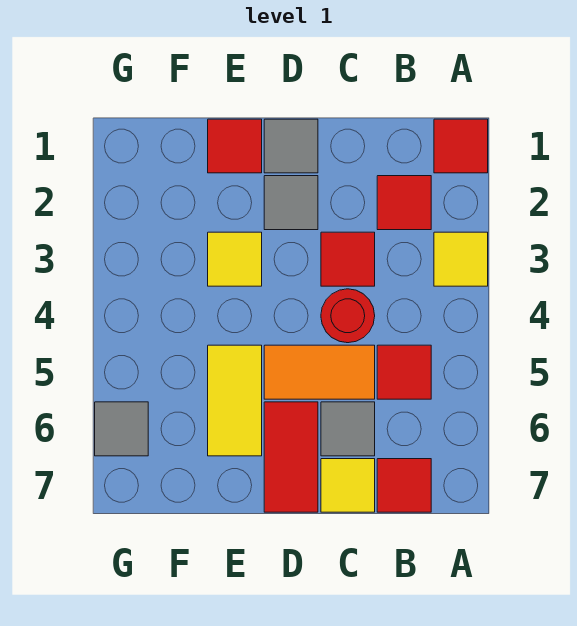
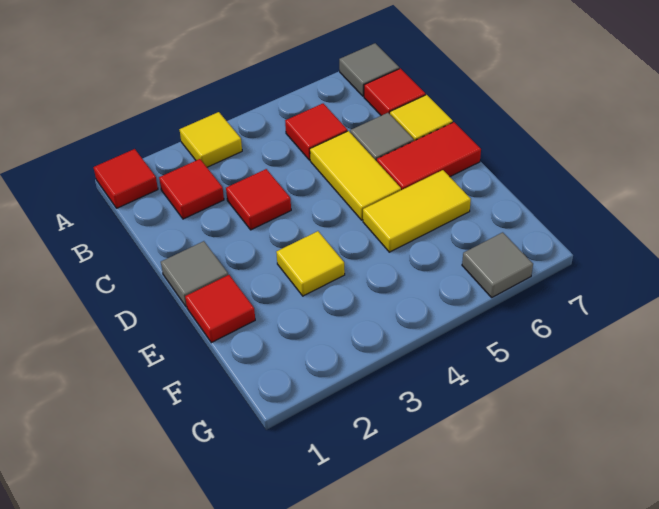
red round brick C4 level 1 -> none
orange tile C5:D5 level 1 -> yellow tile C5:D5 level 1
grey tile D2 level 1 -> grey tile A7 level 1

